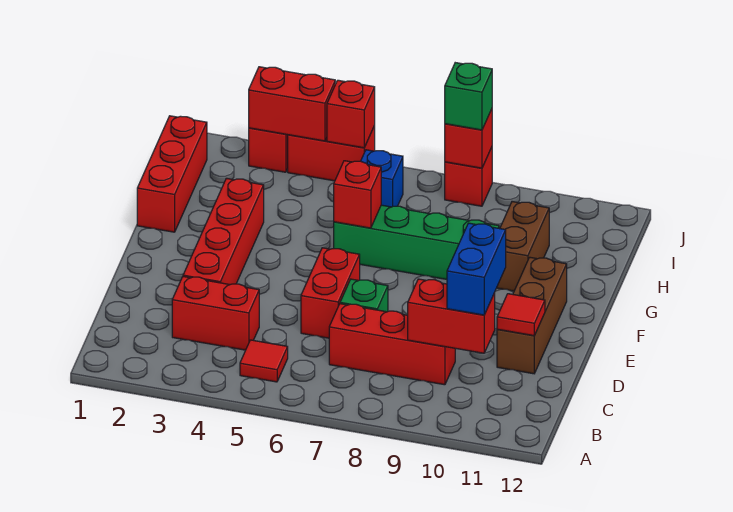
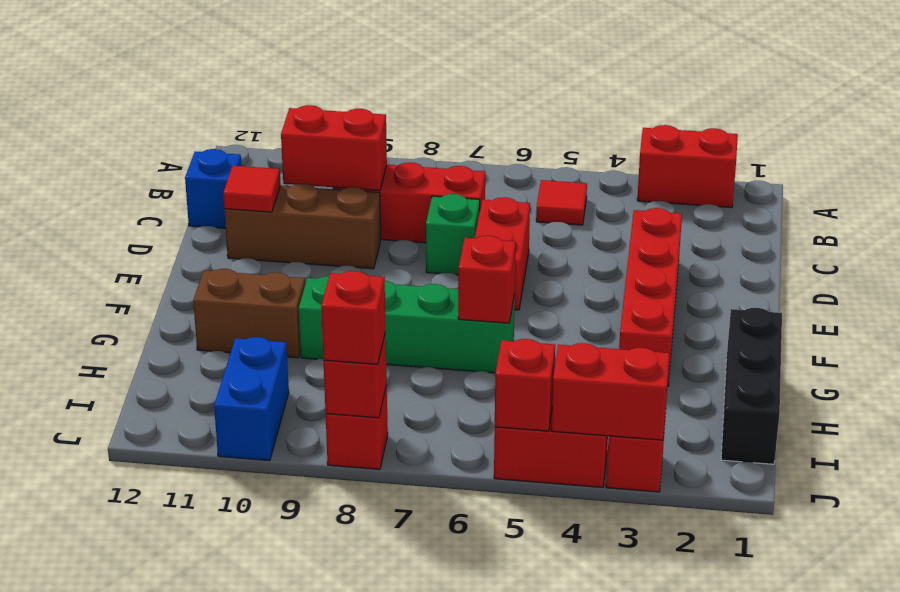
red brick C3:C4 level 1 -> red brick A2:A3 level 1
blue brick C10:D10 level 3 -> blue brick I10:J10 level 1
brown brick D11:F11 level 1 -> brown brick D9:D11 level 1
red brick G1:I1 level 1 -> black brick G1:I1 level 1
brown brick G10:H10 level 1 -> brown brick G10:G11 level 1
blue brick I6 level 1 -> blue brick C12 level 1
green brick J8 level 3 -> red brick J8 level 3

